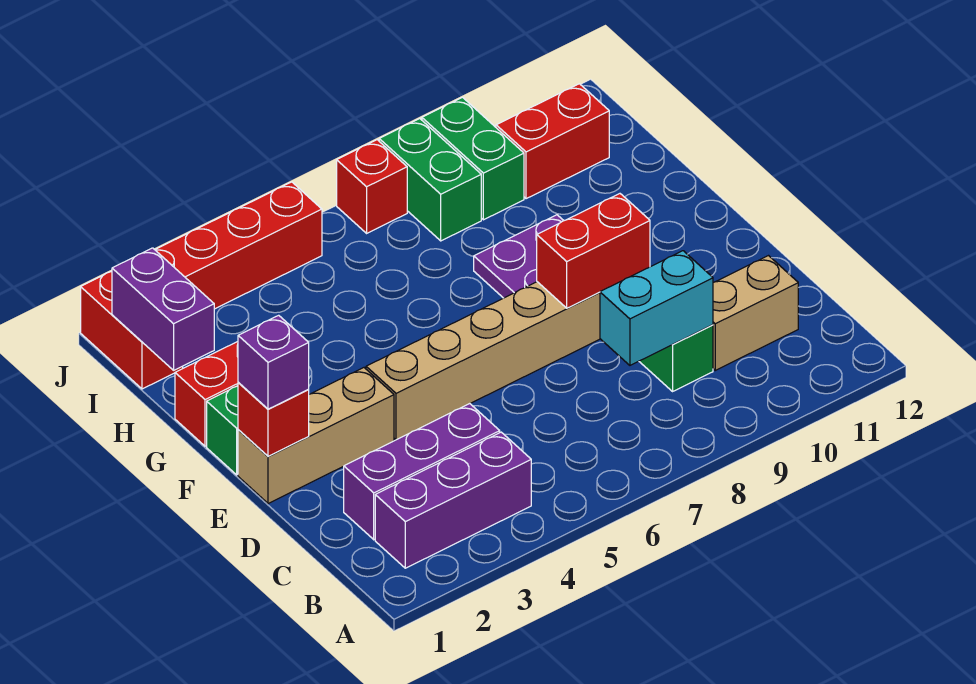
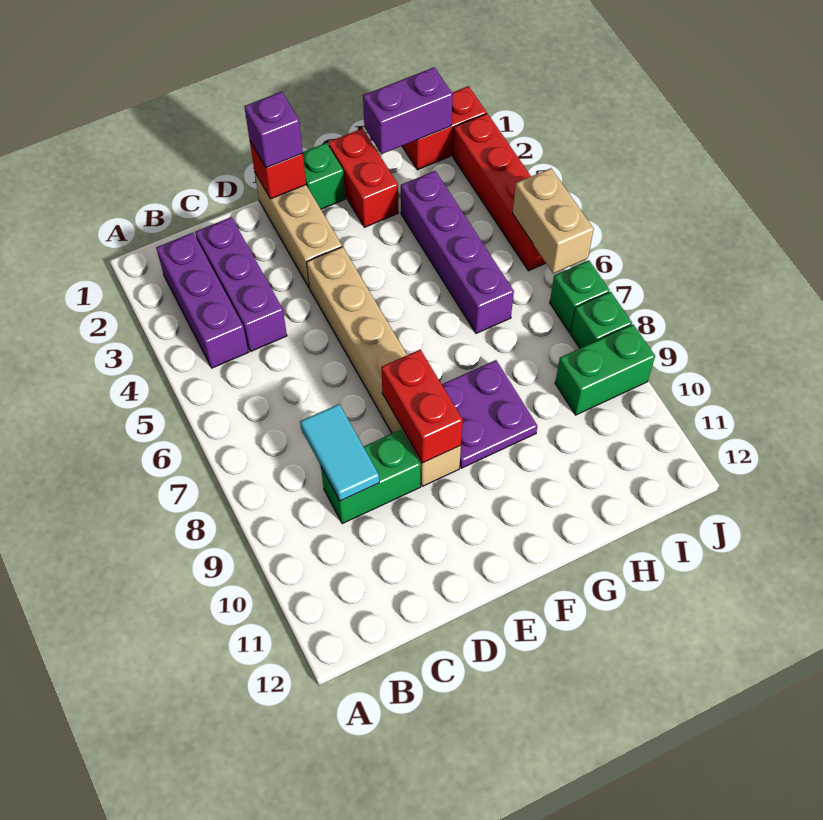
cyan brick C8:C9 level 2 -> cyan tile C8:C9 level 2
tan brick C10:C11 level 1 -> tan brick J5:J6 level 2
none -> purple brick H3:H6 level 1
green brick I8:J8 level 1 -> green brick J8 level 1
red brick I10:I11 level 1 -> none
red brick J7 level 1 -> green brick J7 level 1

